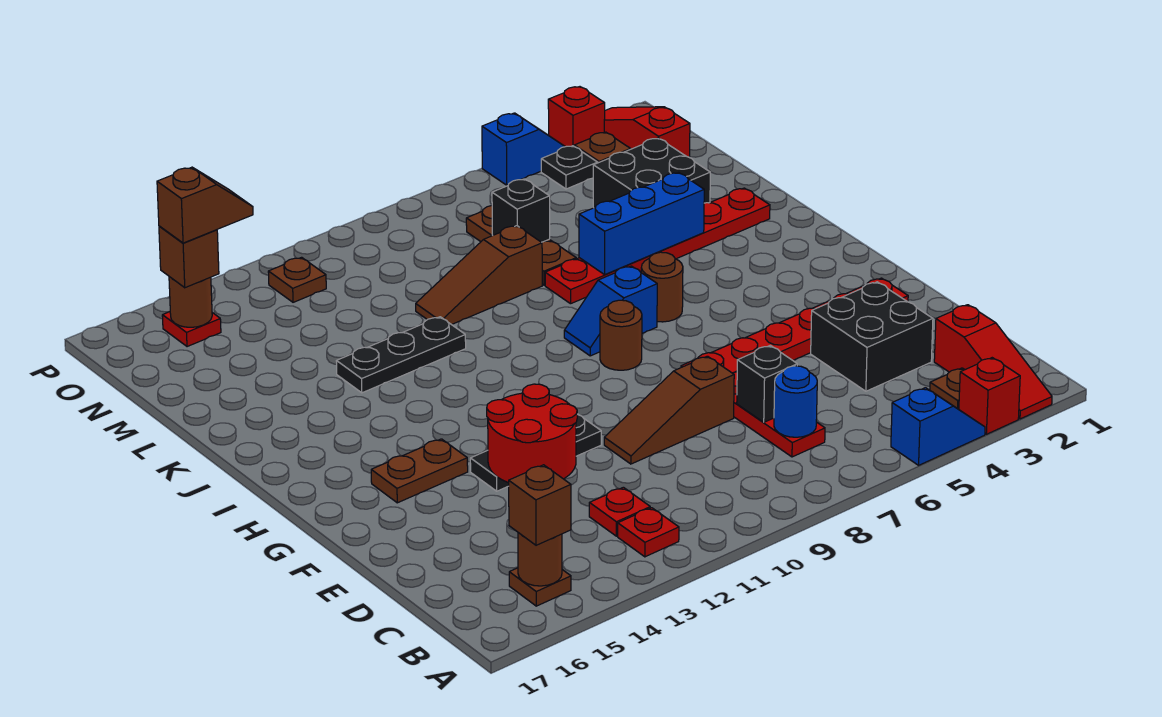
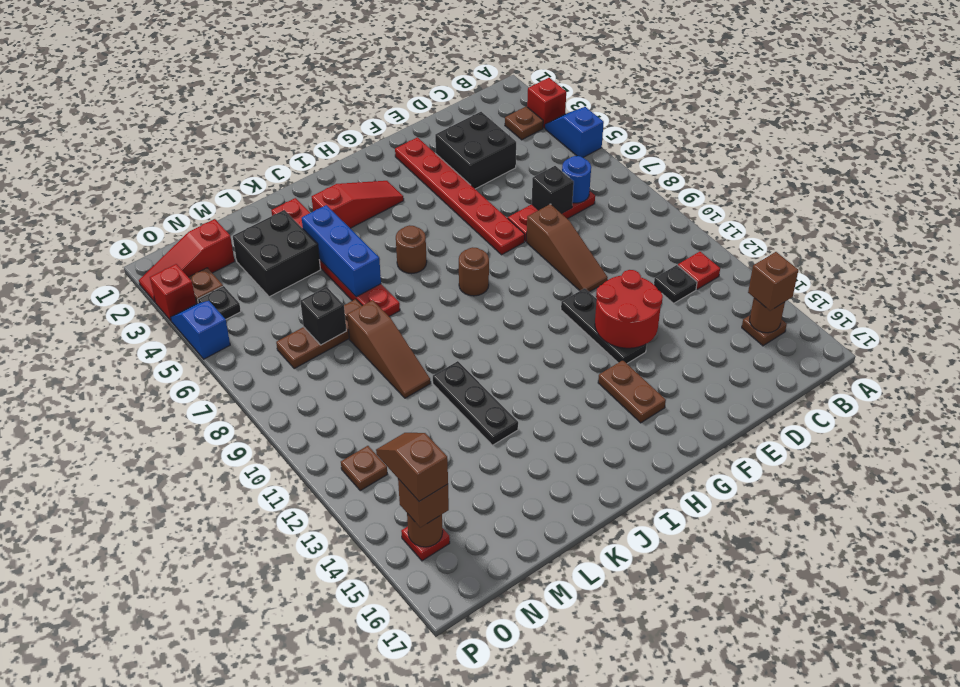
red slope A2:C2 level 1 top C -> red slope H3:J3 level 1 top J
red plate C12 level 1 -> black plate C12 level 1
blue slope I7:I8 level 1 top 7 -> none

